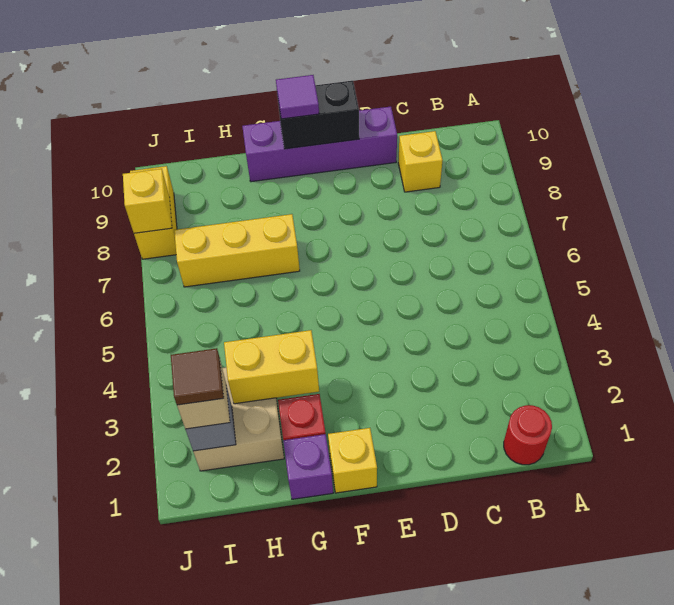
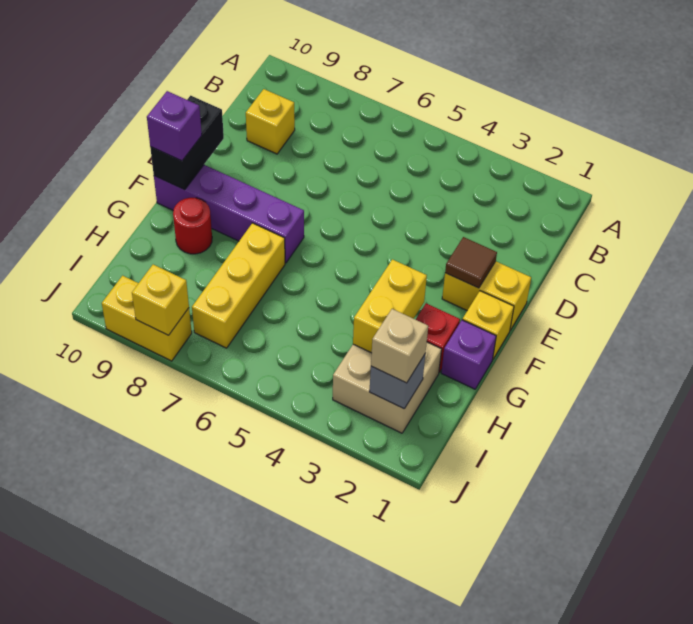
red round brick B1 level 1 -> red round brick G9 level 1
purple brick D10:G10 level 1 -> purple brick F7:F10 level 1
none -> yellow brick E1:E2 level 1
purple tile F10 level 3 -> purple brick F10 level 3
brown tile I2 level 4 -> brown tile E2 level 2

